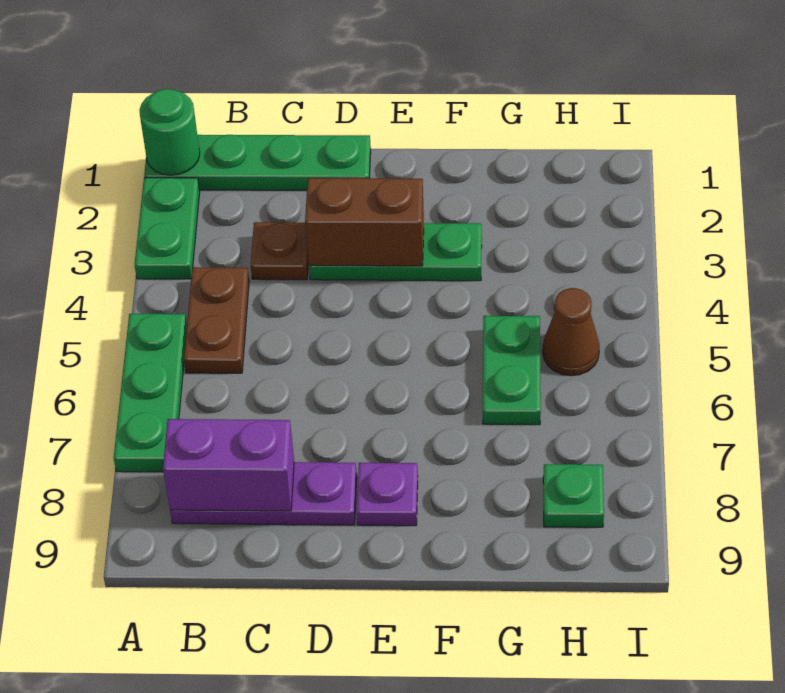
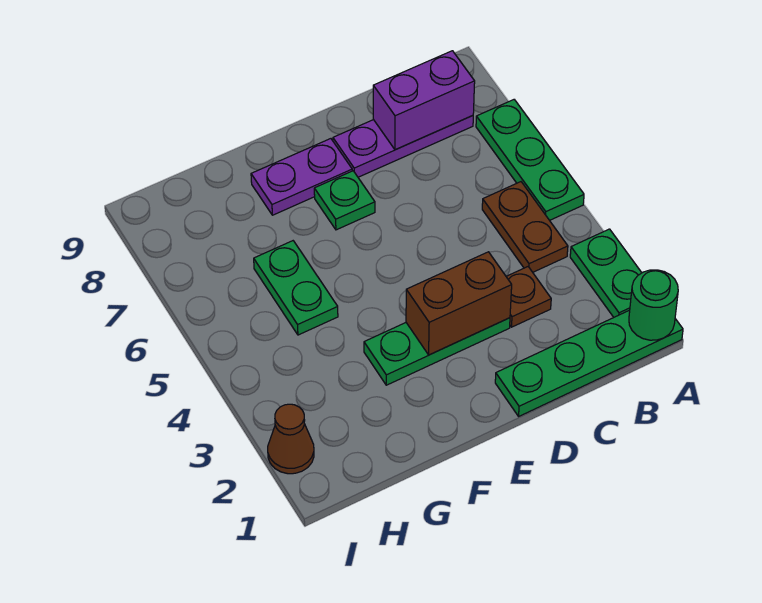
purple plate E8 level 1 -> purple plate E8:F8 level 1
brown cone H5 level 1 -> brown cone I2 level 1
green plate H8 level 1 -> green plate E7 level 1

